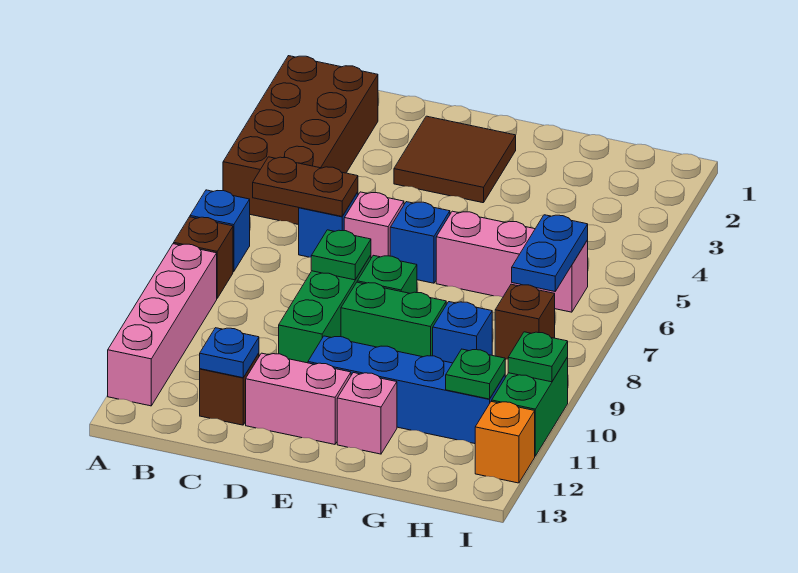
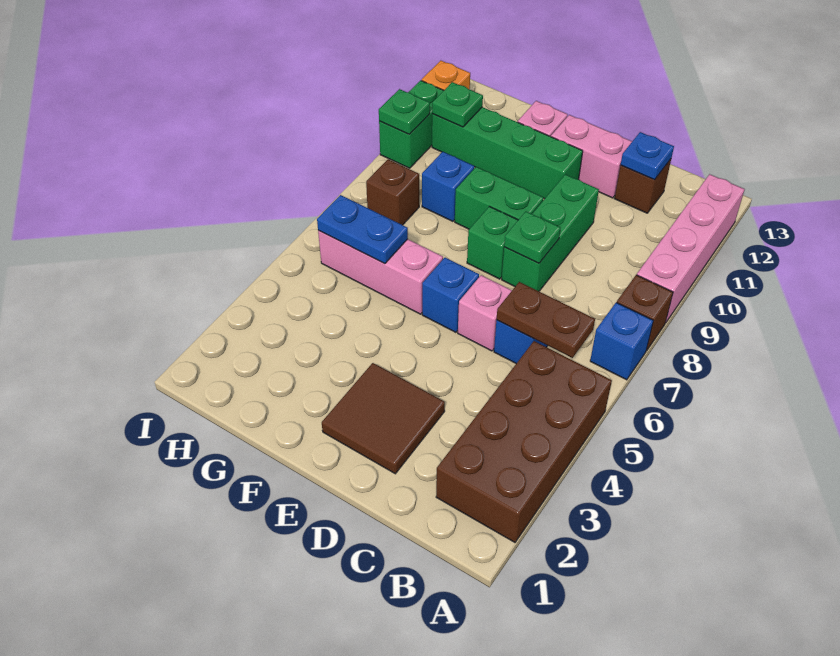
blue brick E11:H11 level 1 -> green brick E11:H11 level 1
blue plate H6:H7 level 2 -> blue plate G6:H6 level 2

